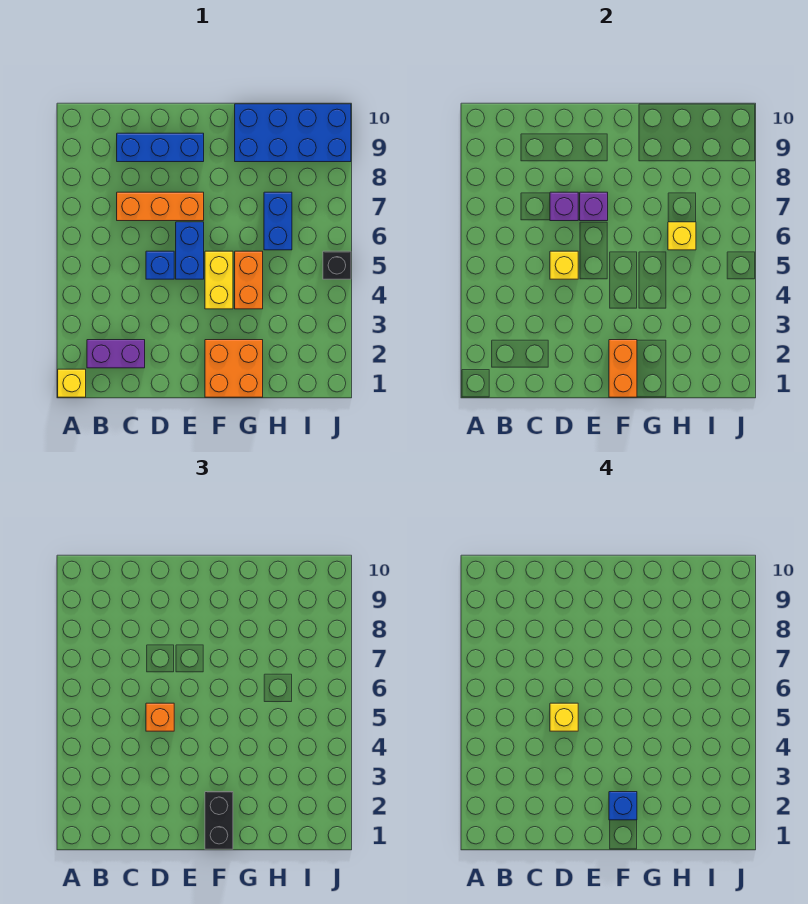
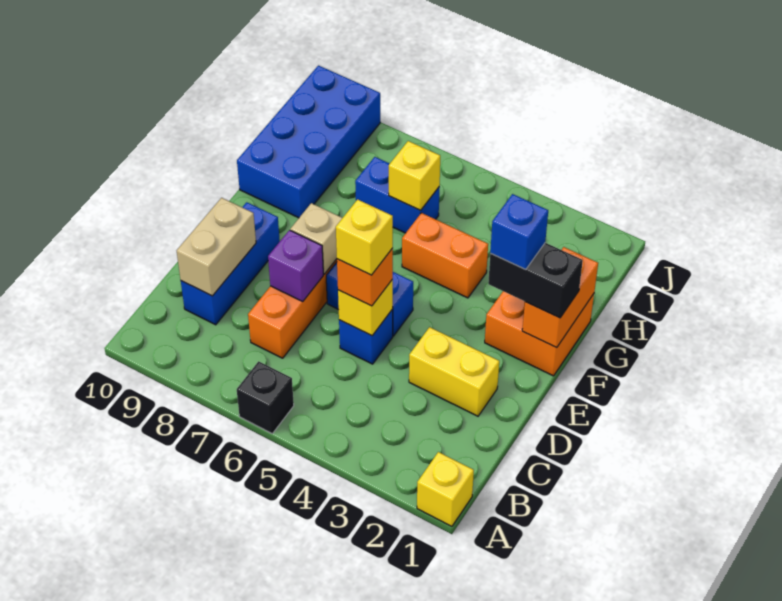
purple brick B2:C2 level 1 -> none
none -> tan brick C9:D9 level 2
purple brick E7 level 2 -> tan brick E7 level 2
orange brick F1:F2 level 2 -> orange brick F1:G1 level 2
yellow brick F4:F5 level 1 -> yellow brick D2:D3 level 1
black brick J5 level 1 -> black brick A6 level 1

